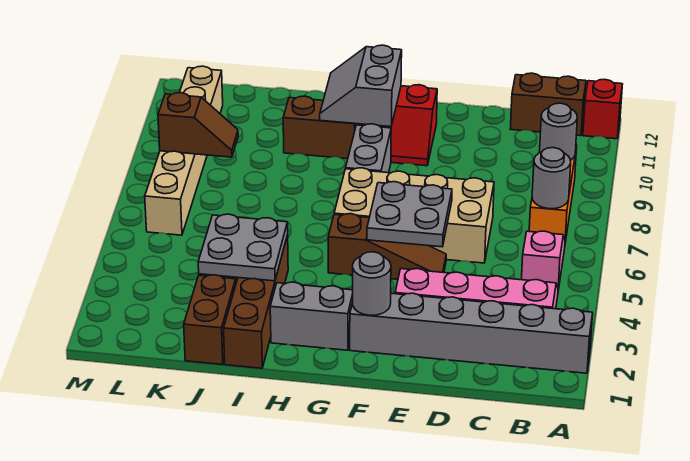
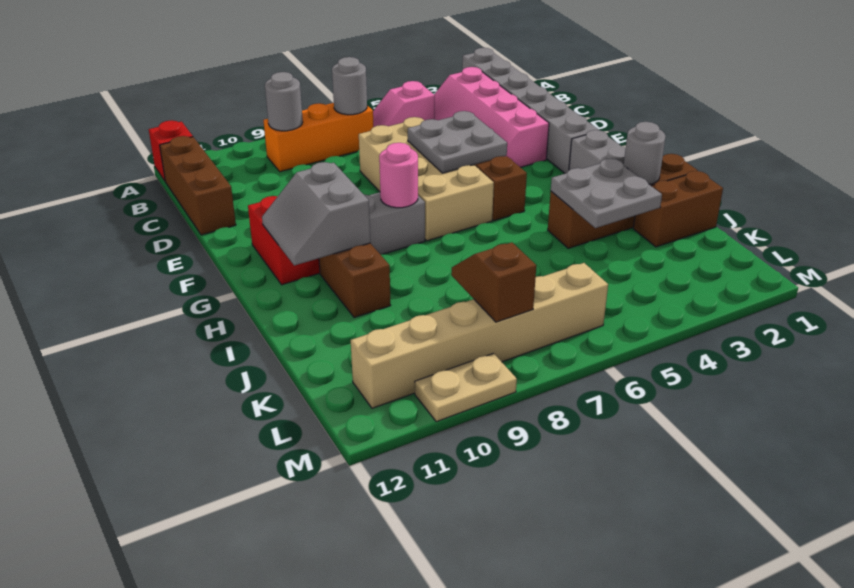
brown brick B12:C12 level 1 -> brown brick B12:D12 level 1
grey round brick F2 level 2 -> grey round brick I2 level 2
none -> pink round brick G8 level 2
grey slope G10:H11 level 2 top G -> grey slope G10:H11 level 2 top 10
none -> tan plate M9:M10 level 1

